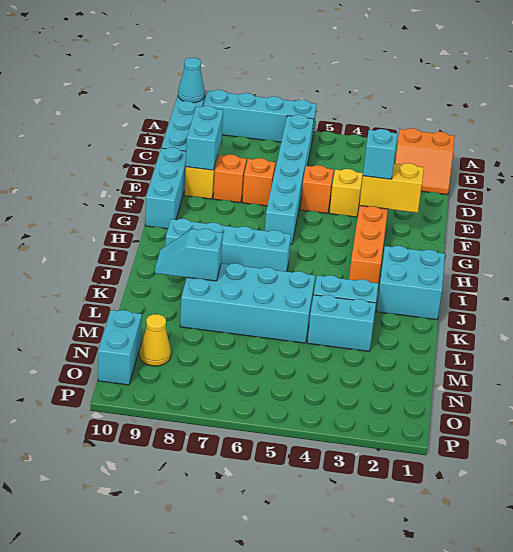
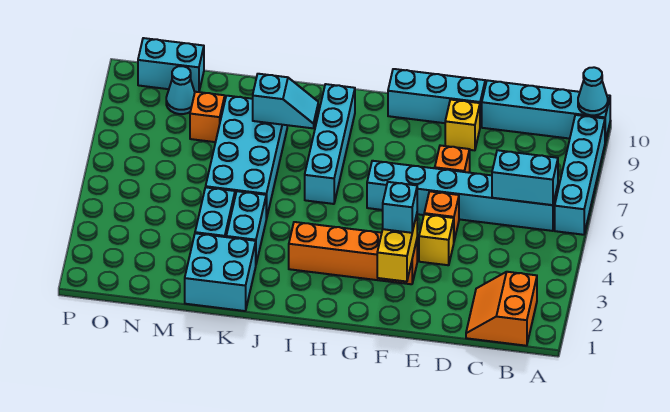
cyan brick D9:E9 level 2 -> cyan brick B6:C6 level 2
orange brick E8 level 1 -> orange brick M8 level 1
cyan brick I1:J2 level 1 -> cyan brick K1:L2 level 1
cyan slope K8:K9 level 2 top 8 -> cyan slope J8:K8 level 2 top K
yellow cone N9 level 1 -> cyan cone N9 level 1

